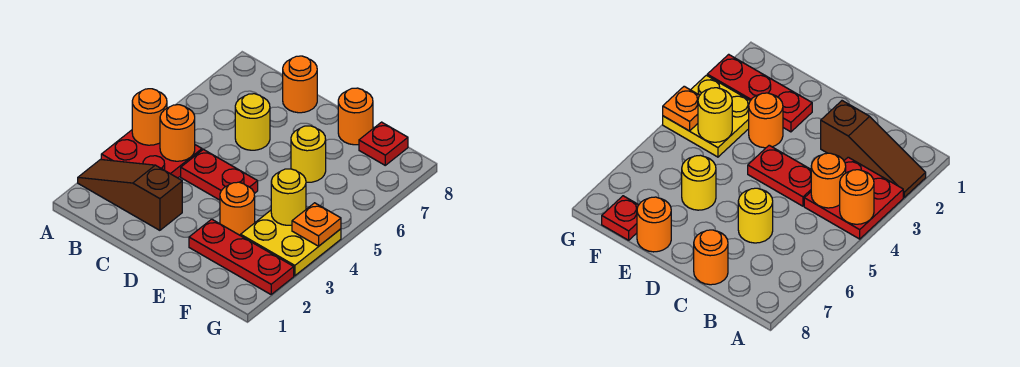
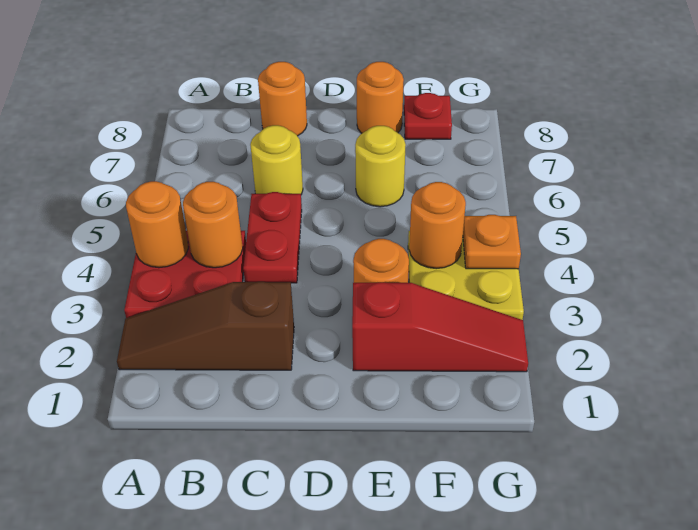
red plate C4:D4 level 1 -> red plate C4:C5 level 1
red plate E2:G2 level 1 -> red slope E2:G2 level 1 top E
yellow round brick F4 level 2 -> orange round brick F4 level 2

